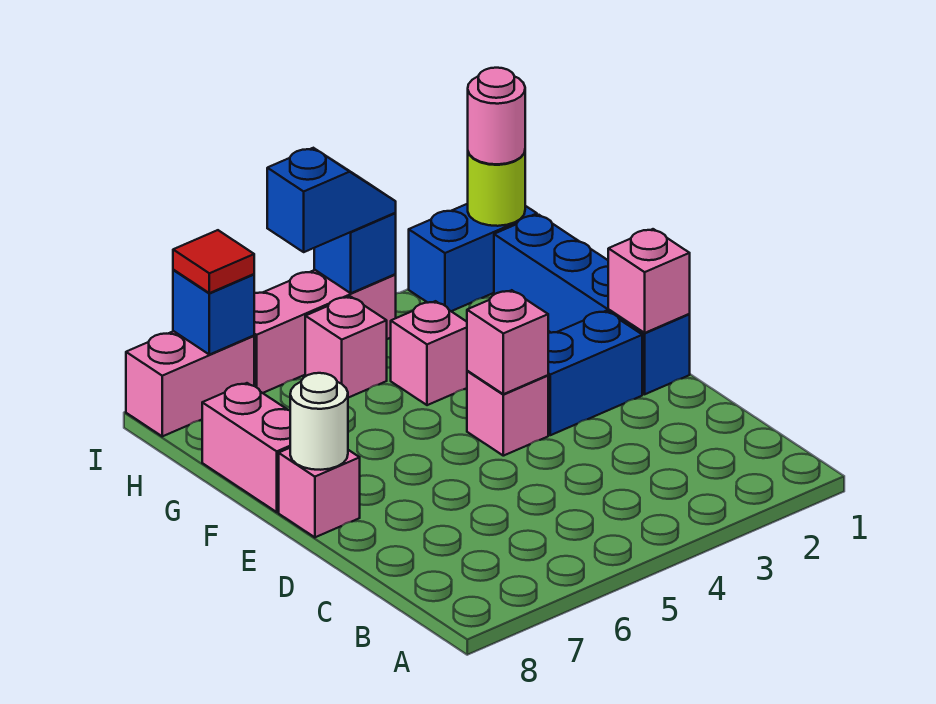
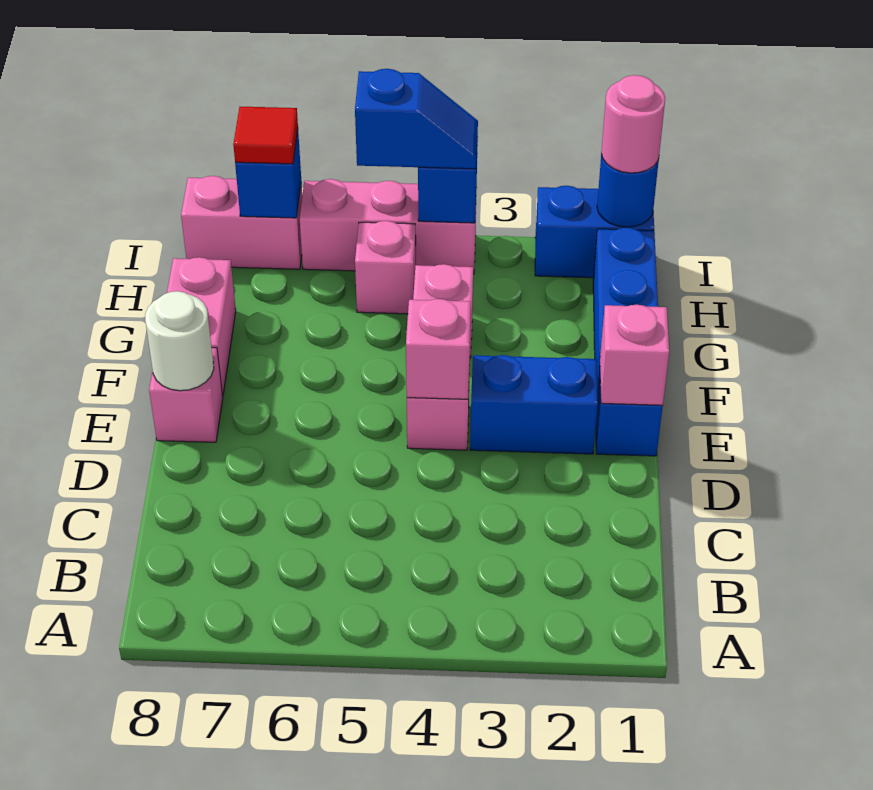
lime round brick I1 level 2 -> blue round brick I1 level 2

